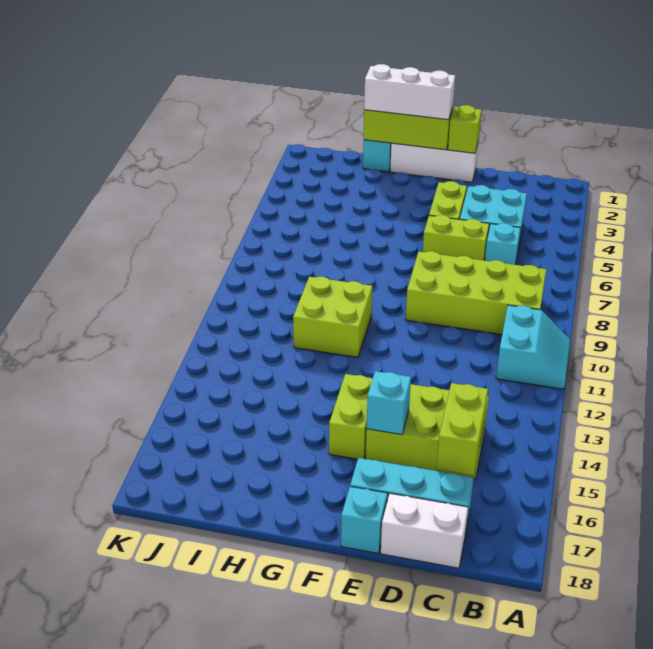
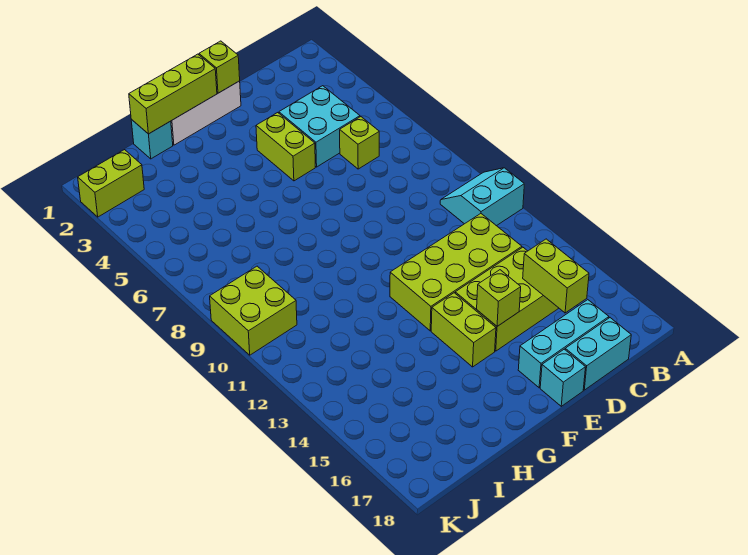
cyan slope A10:B11 level 1 top B -> cyan slope A10:B11 level 1 top 11
lime brick B8:E9 level 1 -> lime brick C12:F13 level 1
cyan brick C6 level 1 -> lime brick C6 level 1
white brick C18:D18 level 1 -> cyan brick C18:D18 level 1
lime brick D6:E6 level 1 -> lime brick J2:K2 level 1
cyan brick E15 level 2 -> lime brick E15 level 2
white brick F1:H1 level 3 -> none
lime brick G10:H11 level 1 -> lime brick J9:K10 level 1

